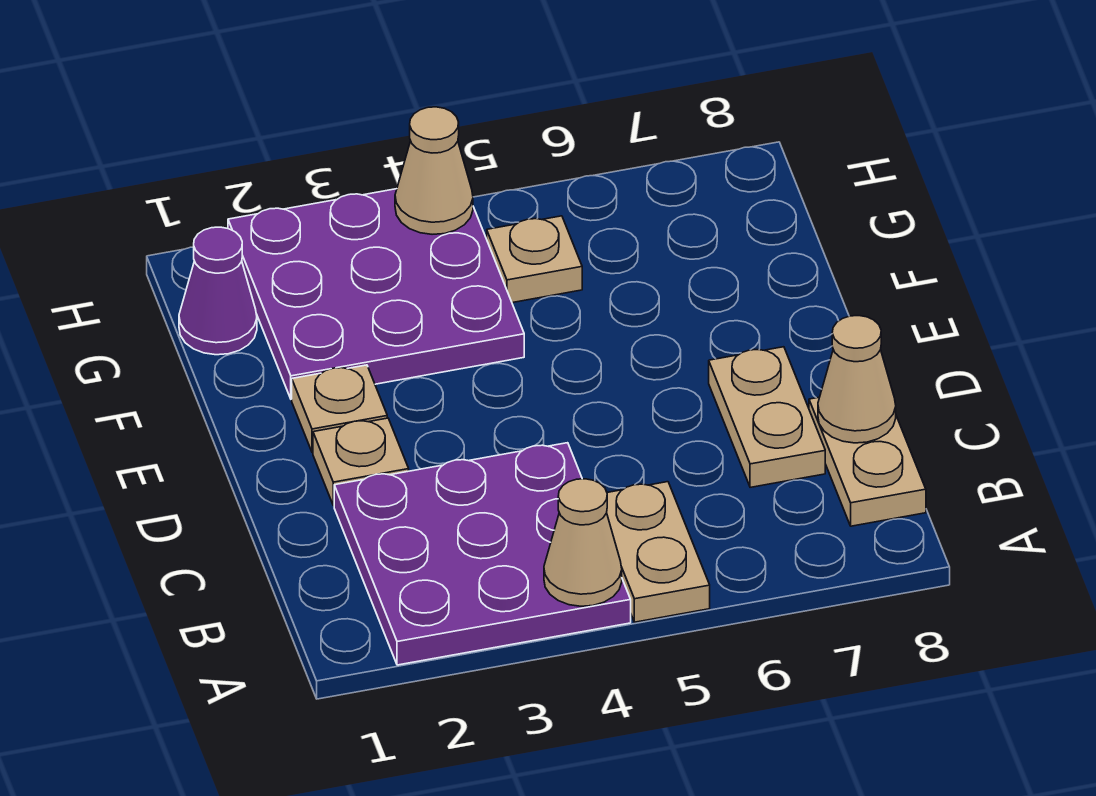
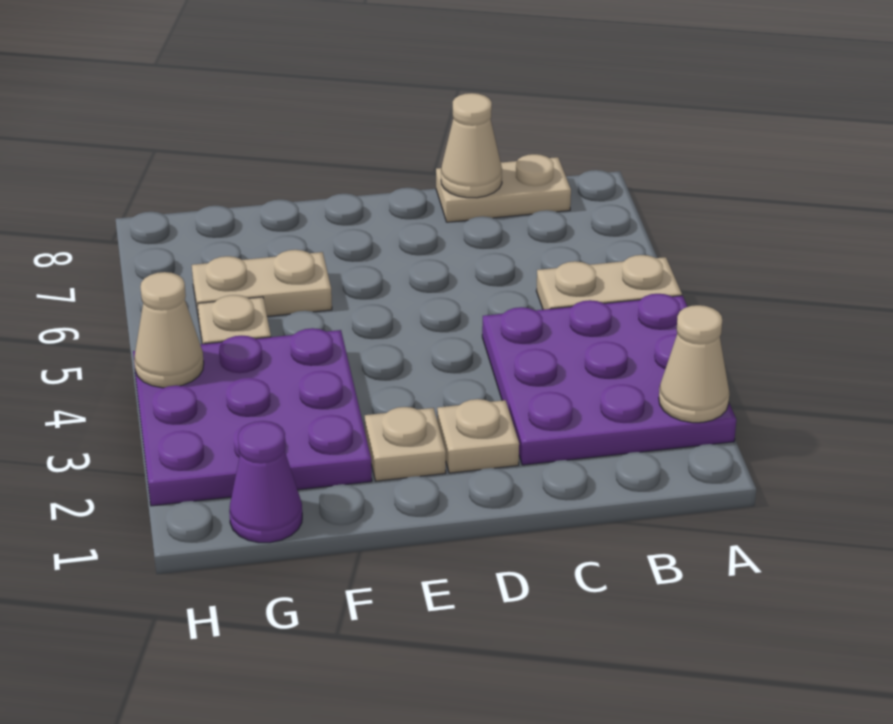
tan cone A4 level 2 -> tan cone A2 level 2
tan plate C7:D7 level 1 -> tan plate F6:G6 level 1

